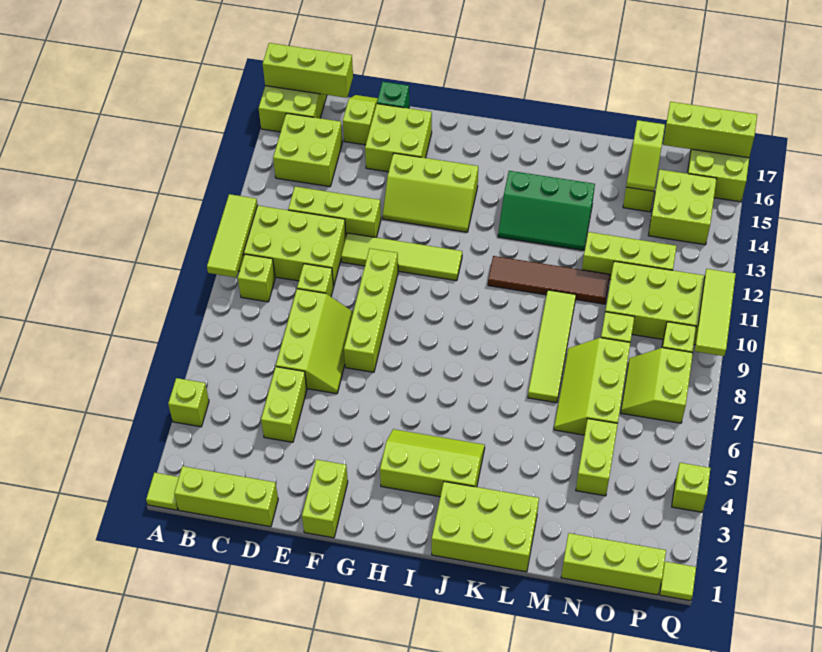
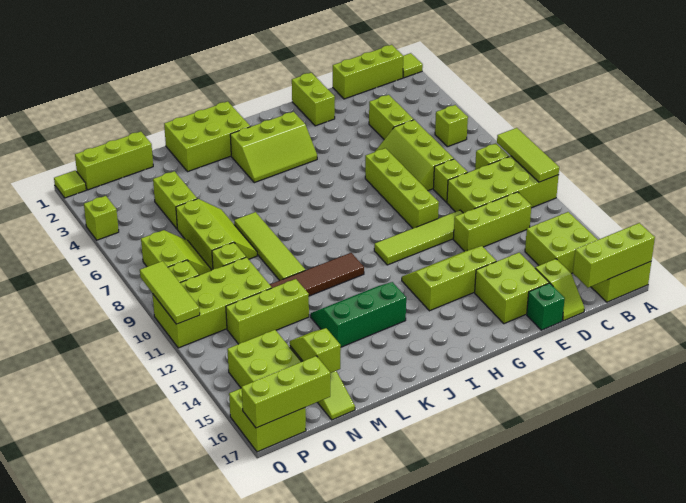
lime brick A4 level 1 -> lime brick B6 level 1

